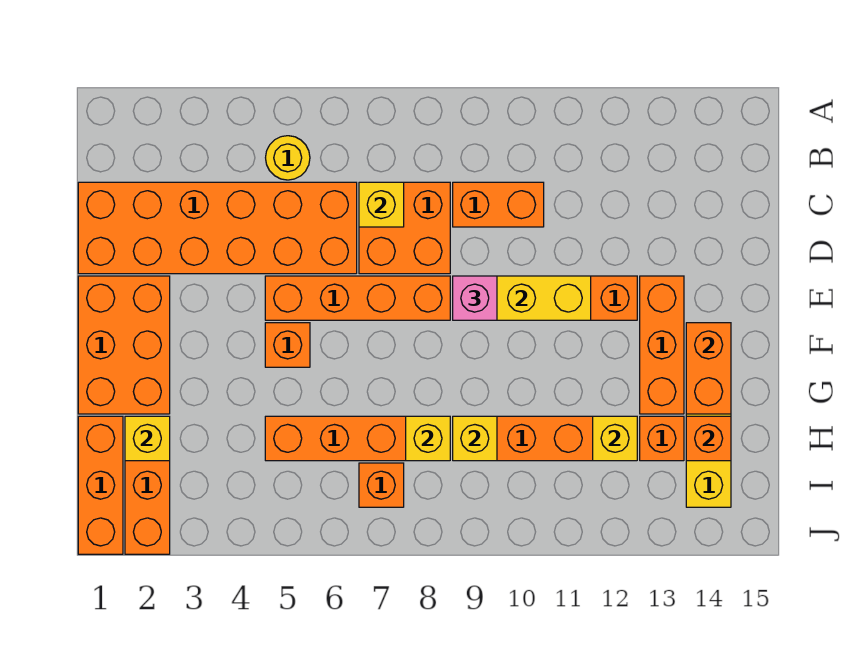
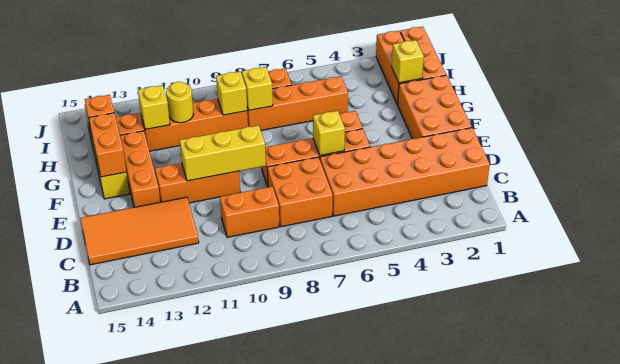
yellow round brick B5 level 1 -> yellow round brick H11 level 2
yellow brick C7 level 2 -> yellow brick E6 level 2
none -> orange tile C12:D15 level 1
pink brick E9 level 3 -> none

